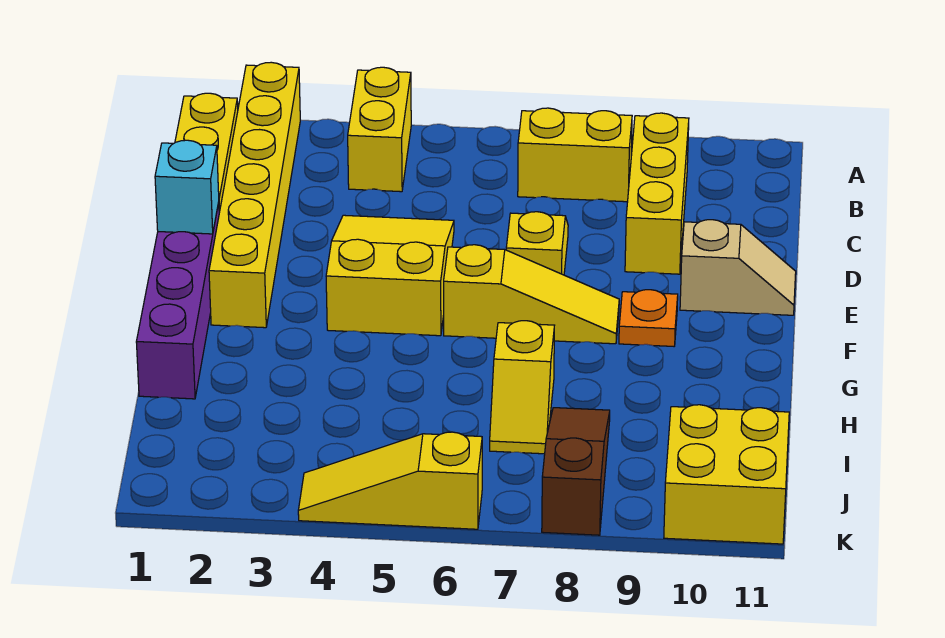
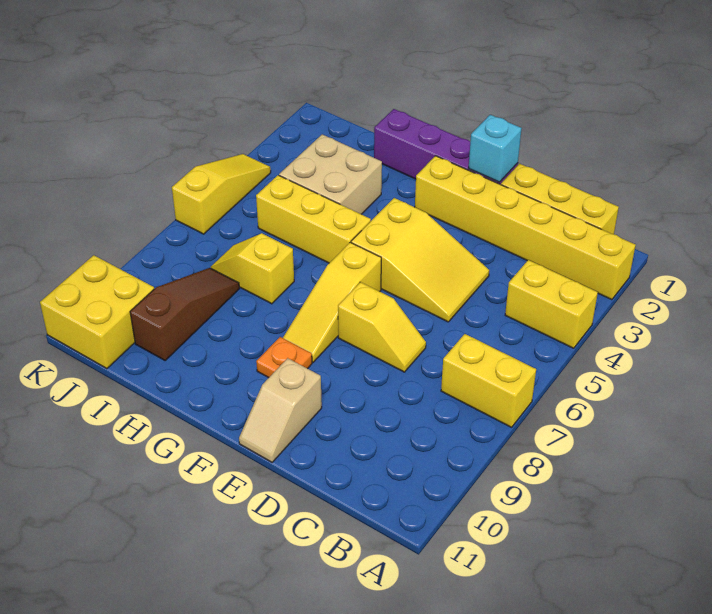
yellow brick B7:B8 level 1 -> yellow brick A7:B7 level 1
yellow brick B9:D9 level 1 -> yellow brick G5:I5 level 1
none -> tan brick H3:I4 level 1
brown slope I8:K8 level 1 top K -> brown slope I8:I10 level 1 top 10

